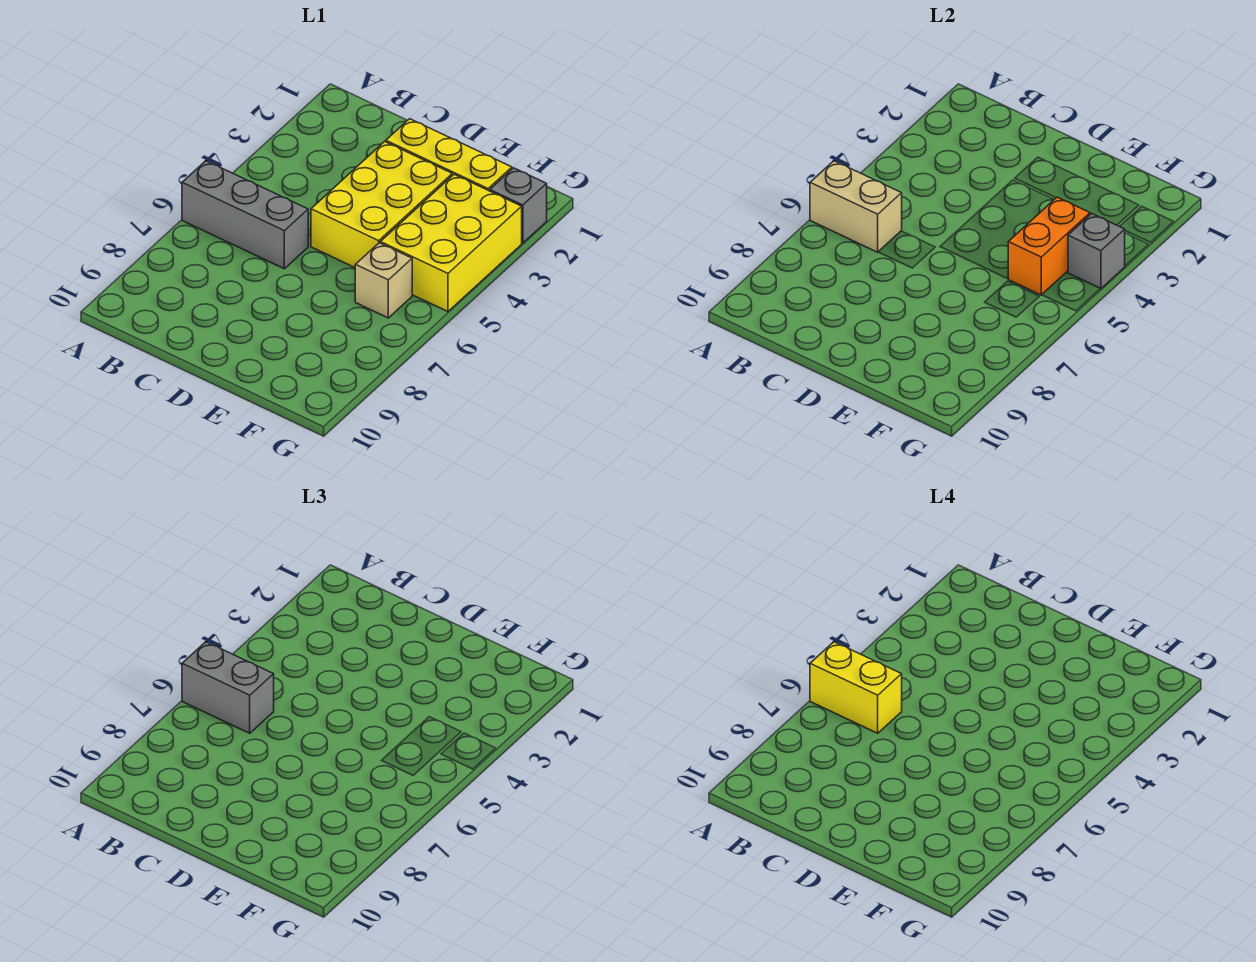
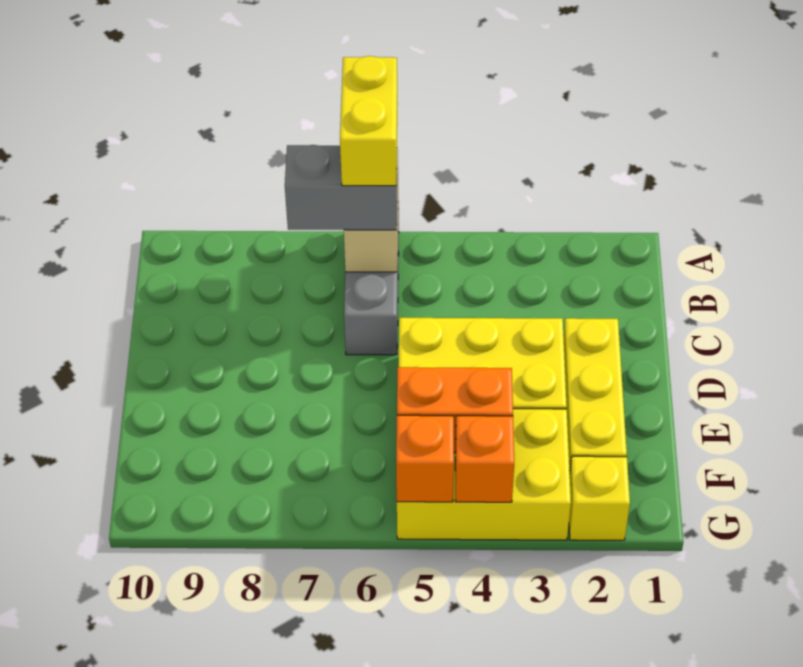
grey brick A6:B6 level 3 -> grey brick B6:B7 level 3
tan brick F6 level 1 -> none
grey brick G2 level 1 -> yellow brick G2 level 1
grey brick G4 level 2 -> orange brick G4 level 2
none -> orange brick G5 level 2

